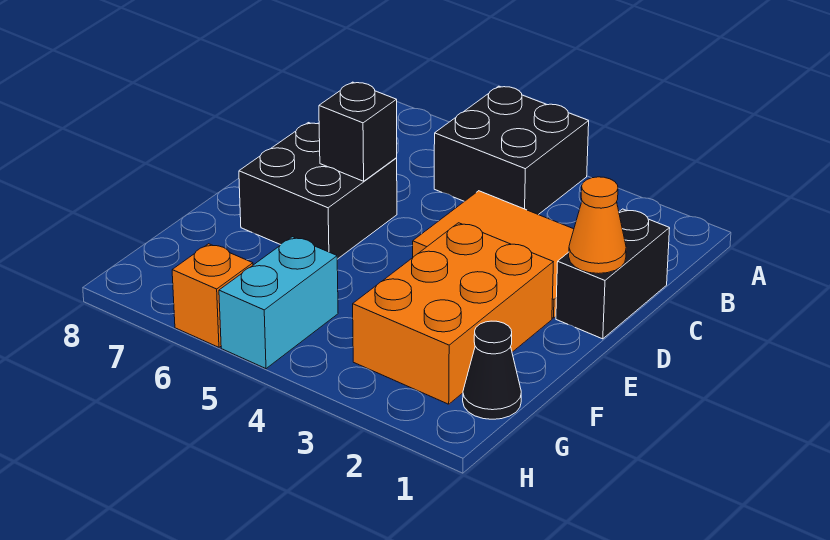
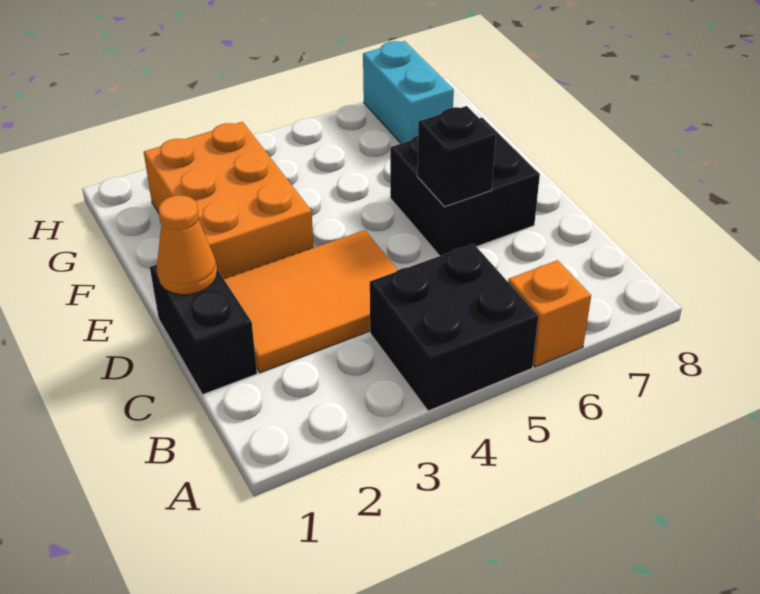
black cone G1 level 1 -> none
cyan brick G5:H5 level 1 -> cyan brick G7:H7 level 1
orange brick H6 level 1 -> orange brick A6 level 1

